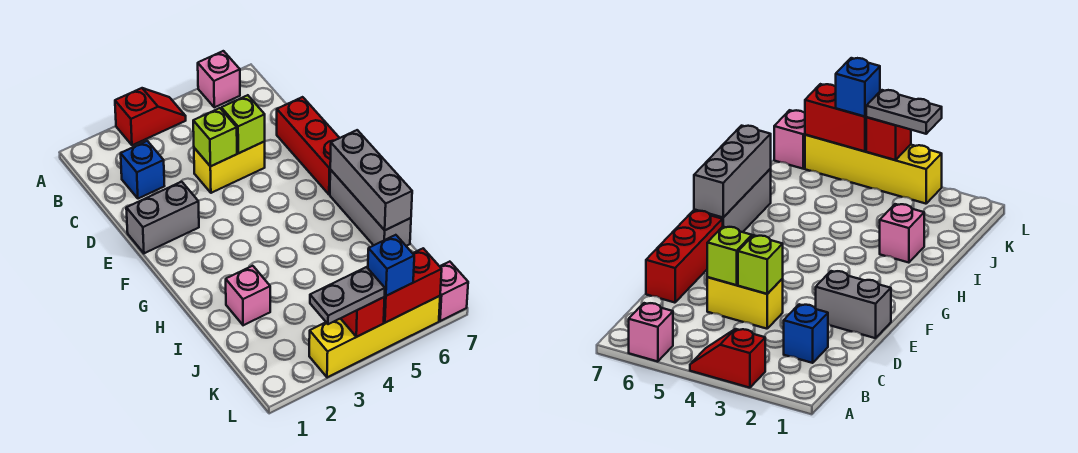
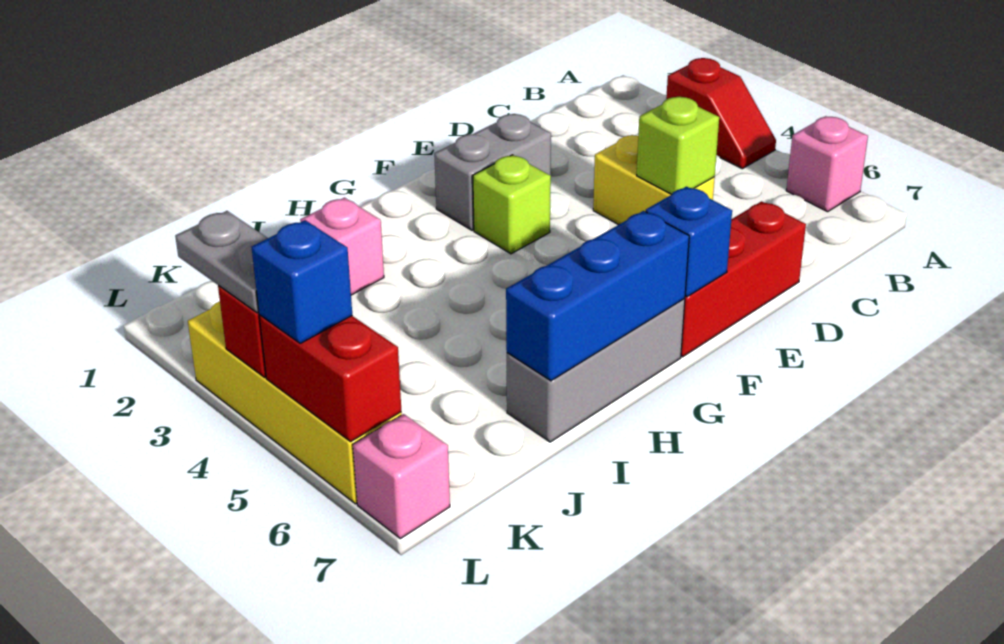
blue brick C2 level 1 -> blue brick F7 level 2
lime brick D4 level 2 -> lime brick F3 level 1
grey brick E1:E2 level 1 -> grey brick E2:F2 level 1
grey brick G7:I7 level 2 -> blue brick G7:I7 level 2

